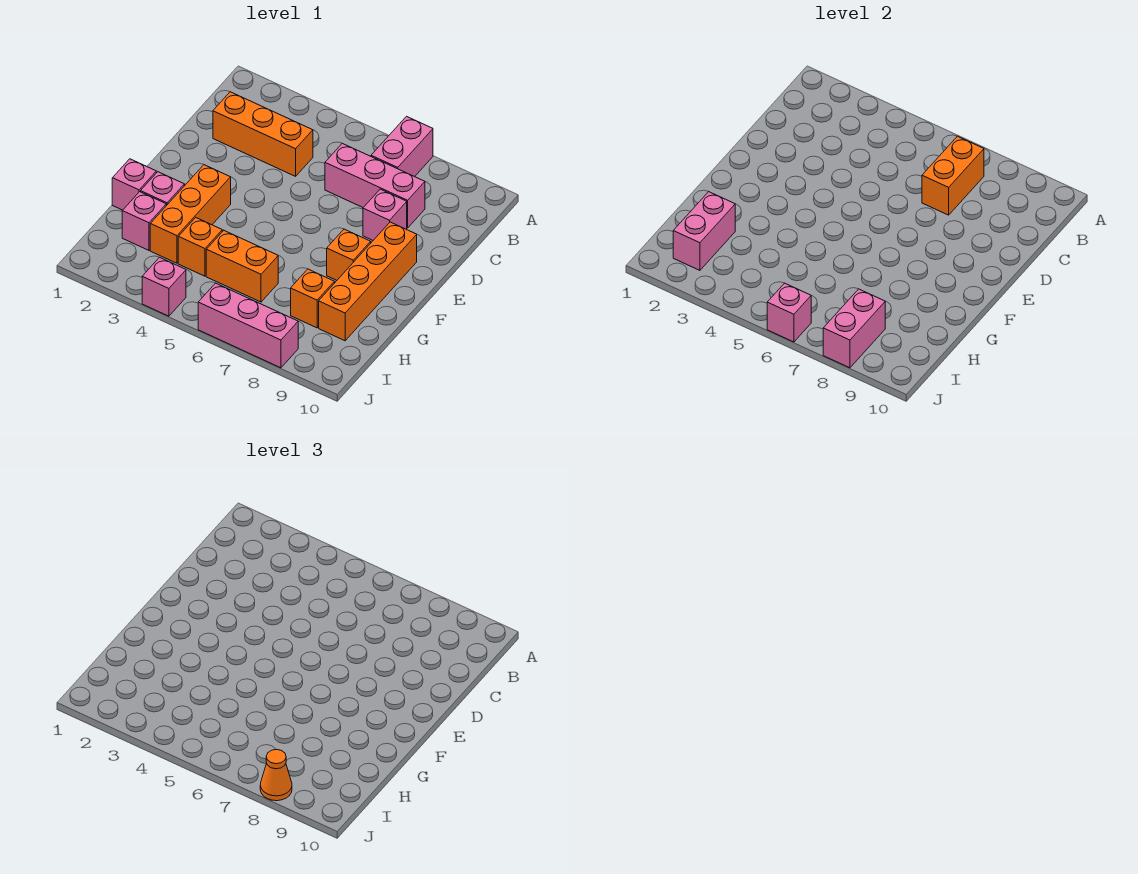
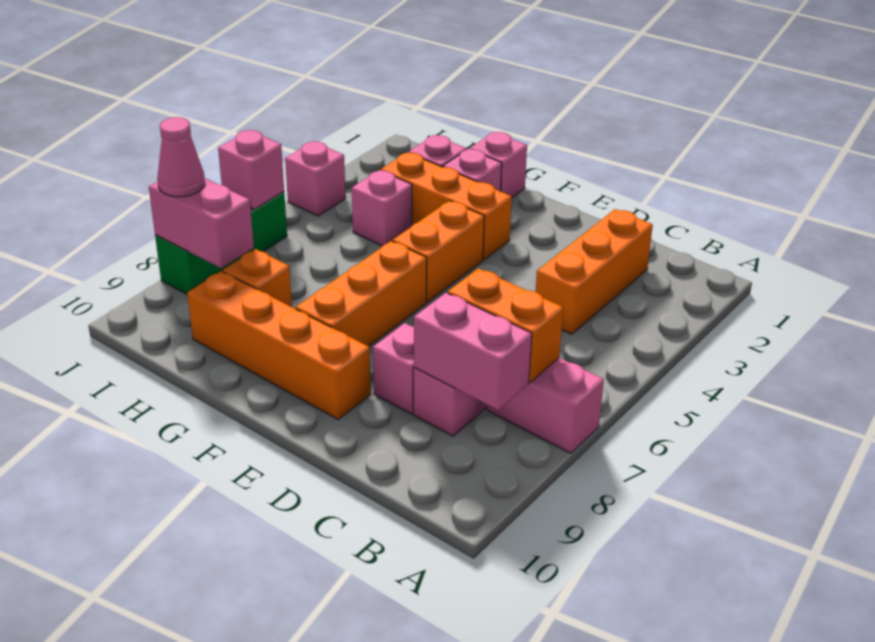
orange brick F8 level 1 -> orange brick F6:F8 level 1
pink brick H2:I2 level 2 -> pink brick B8:C8 level 2
orange brick H4 level 1 -> pink brick H4 level 1
orange brick H5:H6 level 1 -> orange brick F4:F5 level 1
pink brick J6:J8 level 1 -> green brick J6:J8 level 1
orange cone J8 level 3 -> pink cone J8 level 3

